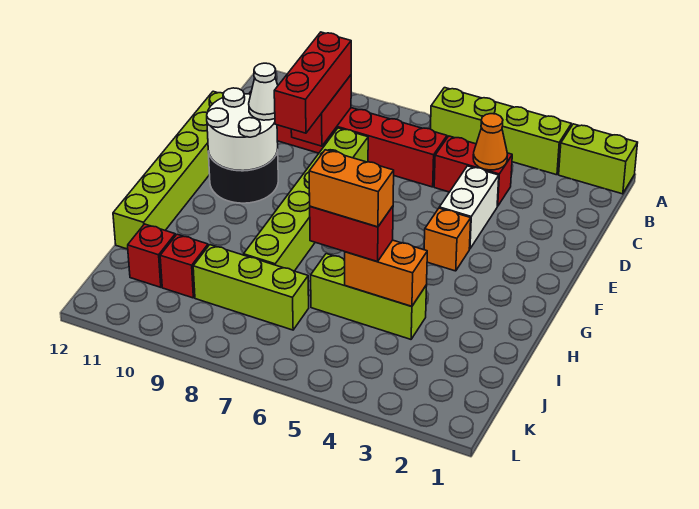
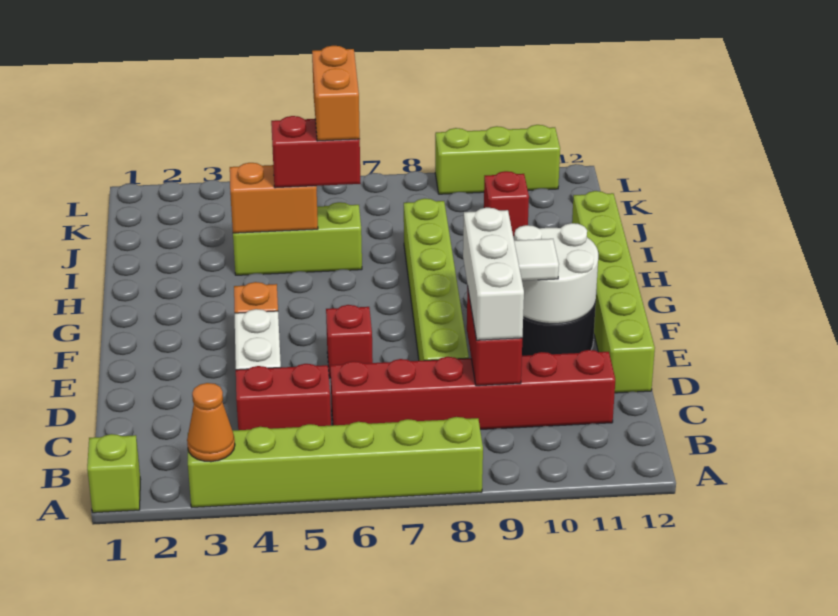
lime brick A1:A2 level 1 -> lime brick A1 level 1
lime brick A3:A6 level 1 -> lime brick A3:A8 level 1
orange cone C4 level 2 -> orange cone A3 level 2
red brick C9:E9 level 3 -> white brick C9:E9 level 3
white cone E10 level 3 -> white tile E10 level 3
orange brick I5:I6 level 4 -> orange brick I6:J6 level 4
lime brick J7:J9 level 1 -> lime brick L9:L11 level 1
red brick J11 level 1 -> red brick E6 level 1

